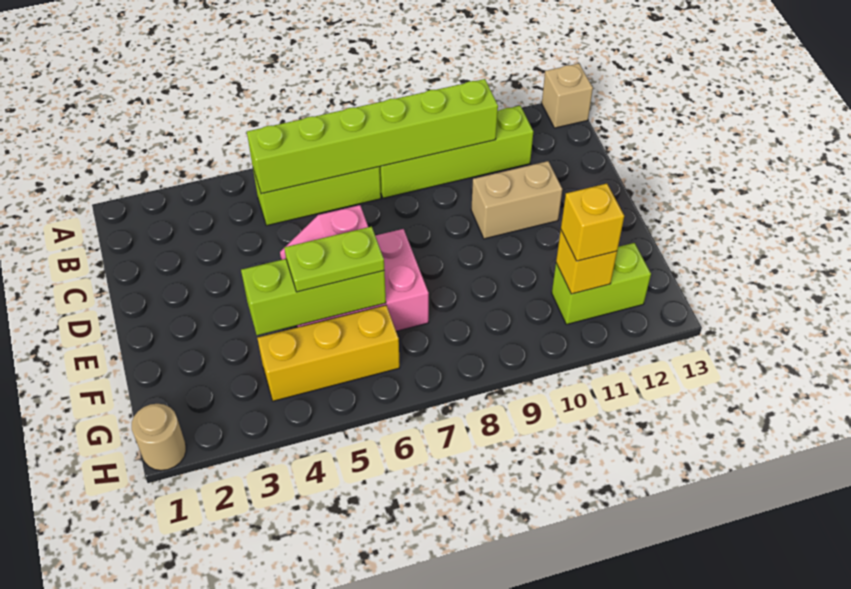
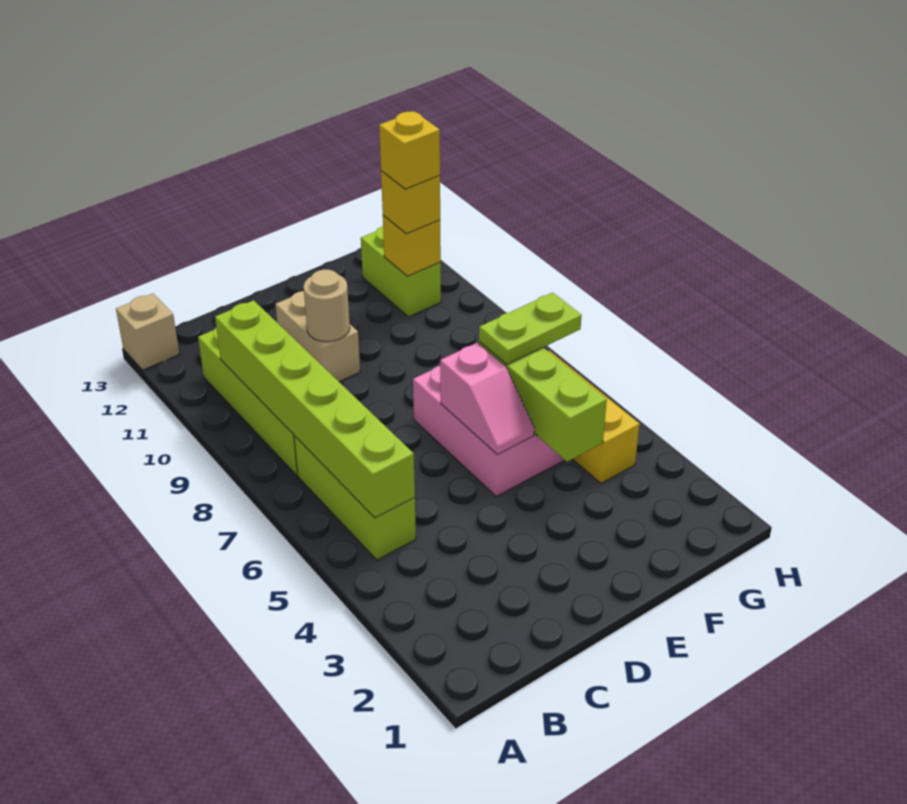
lime plate F5:F6 level 3 -> lime plate F6:G6 level 3
none -> yellow brick G11 level 4
tan round brick H1 level 1 -> tan round brick D10 level 2

